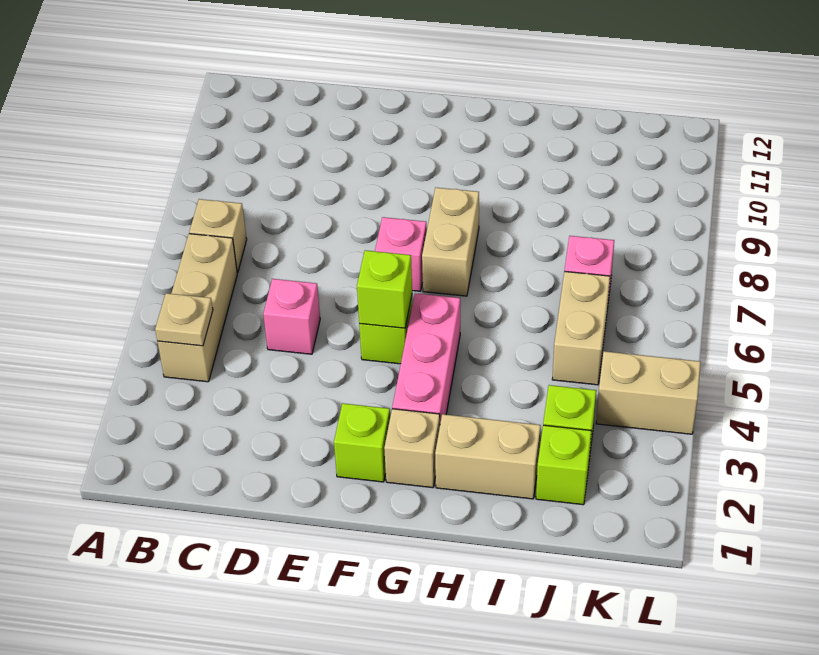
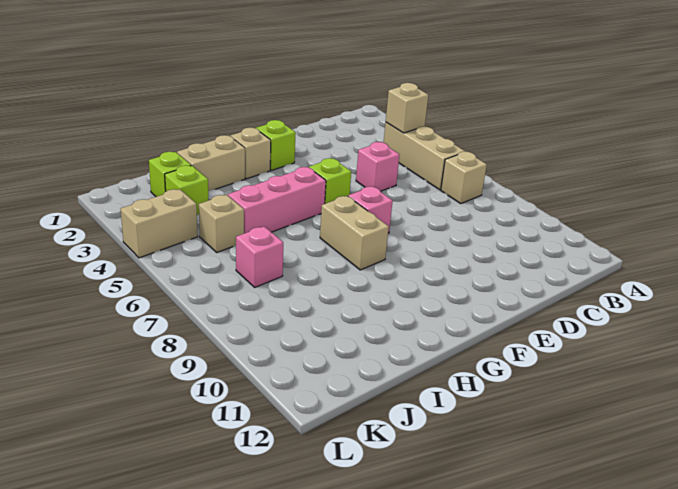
tan plate B4 level 2 -> tan brick B4 level 2
lime brick F5 level 2 -> none
pink brick G3:G5 level 1 -> pink brick G5:I5 level 1
tan brick J5:J6 level 1 -> tan brick J5 level 1

